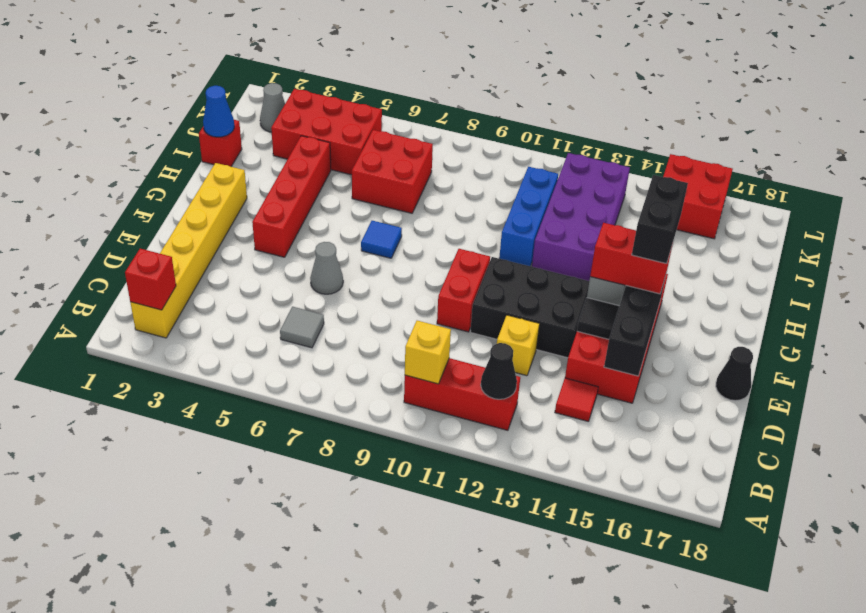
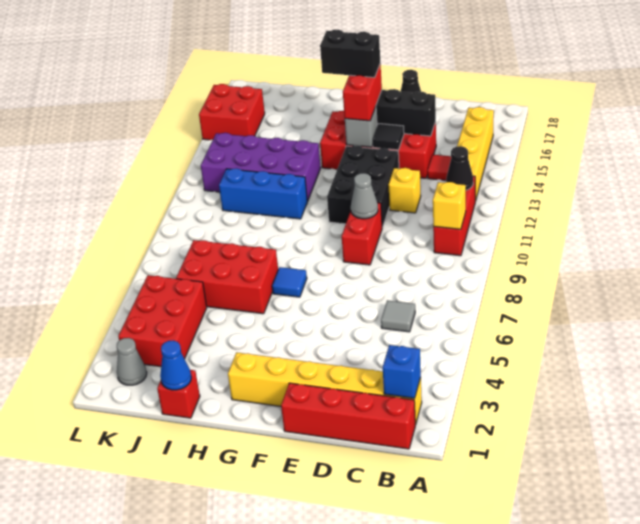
red brick B2 level 2 -> blue brick B2 level 2
none -> yellow brick B13:B16 level 1
grey cone E6 level 1 -> grey cone E10 level 2
red brick E10:F10 level 1 -> red brick E9:E10 level 1
red brick F4:I4 level 1 -> red brick B1:E1 level 1
red brick I6:J7 level 1 -> red brick H6:J7 level 1

